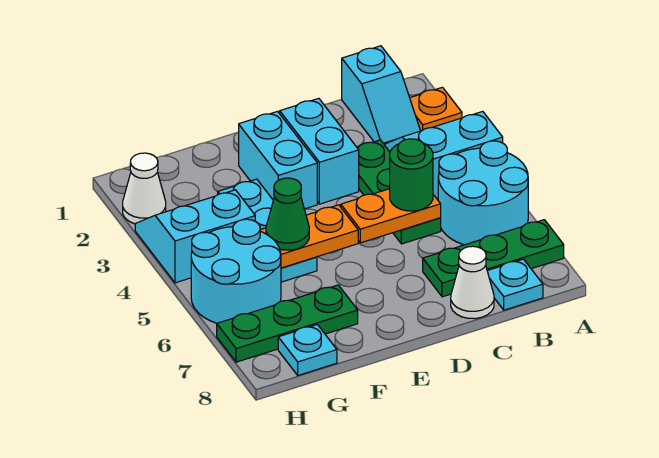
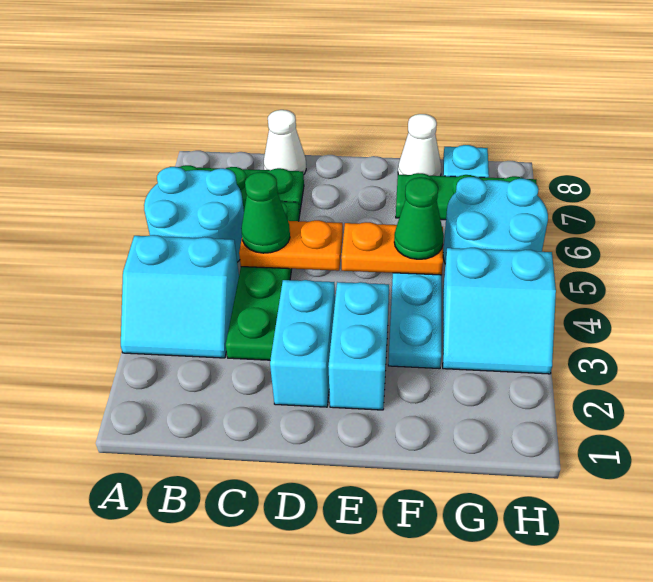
orange plate A2 level 1 -> none
cyan slope B1:B2 level 1 top 1 -> none
cyan plate B8 level 1 -> none
green plate C3:C5 level 1 -> green plate C3:C6 level 1
green round brick C5 level 3 -> green cone C5 level 3
white cone H2 level 1 -> white cone F8 level 1

